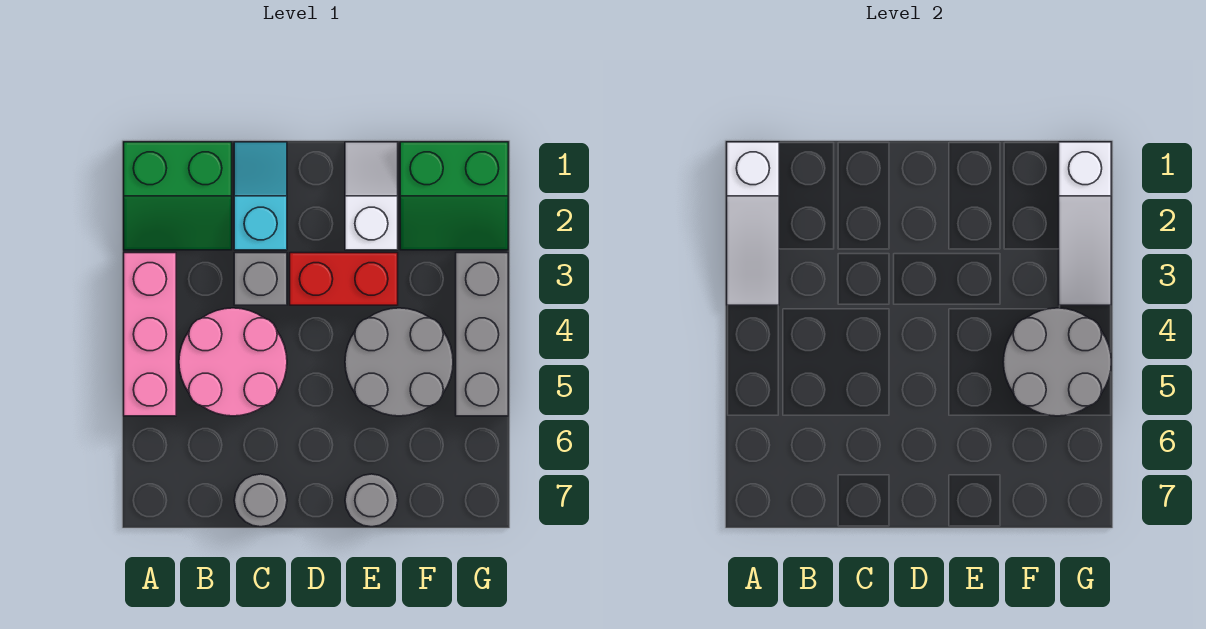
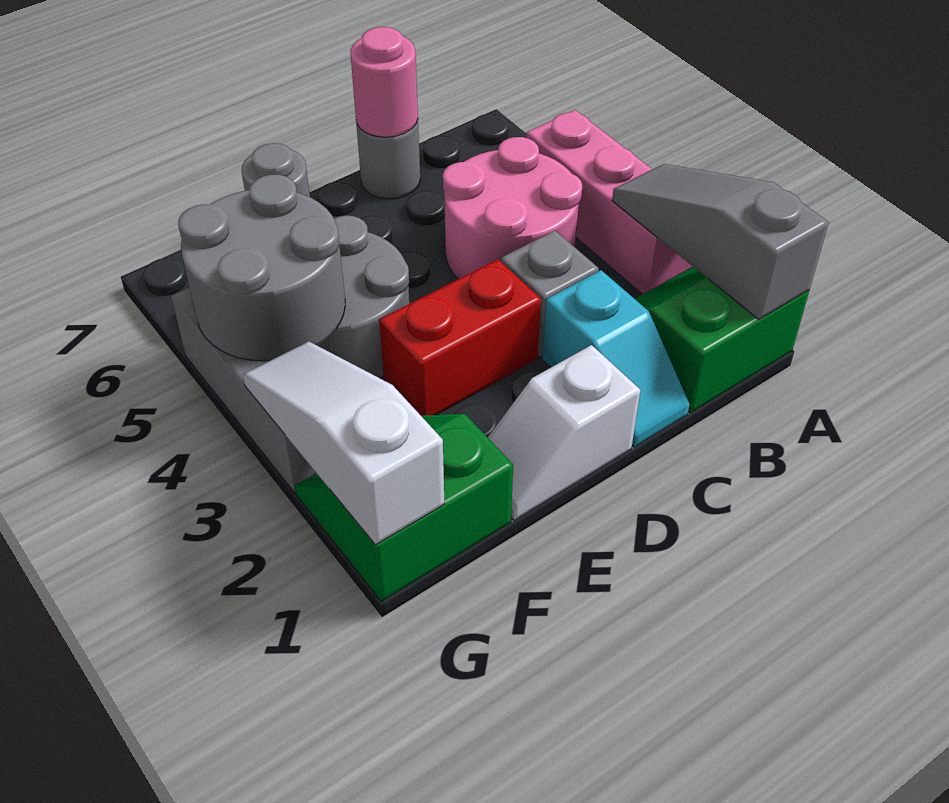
white slope A1:A3 level 2 top 1 -> grey slope A1:A3 level 2 top 1
none -> pink round brick C7 level 2
white slope E1:E2 level 1 top 2 -> white slope D1:E1 level 1 top D

